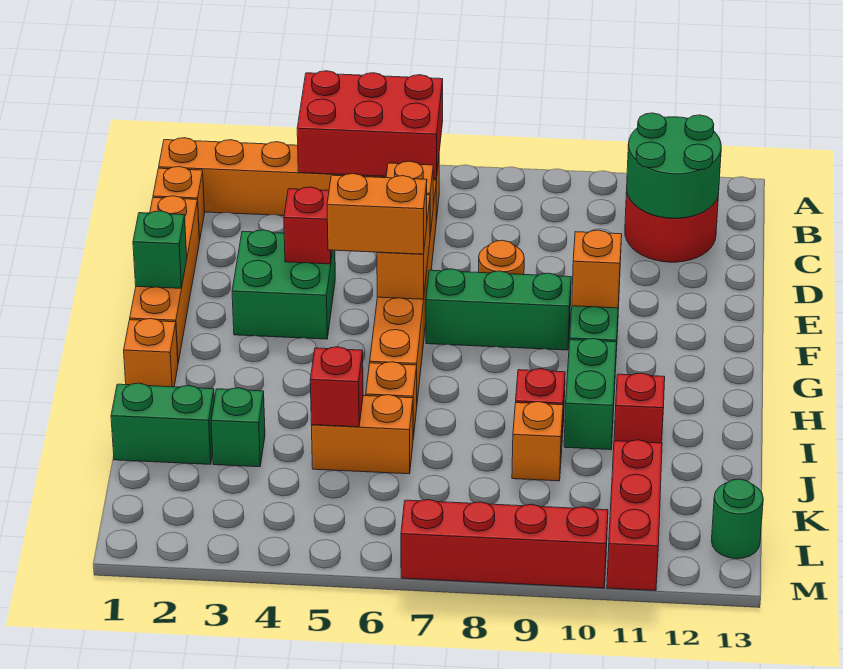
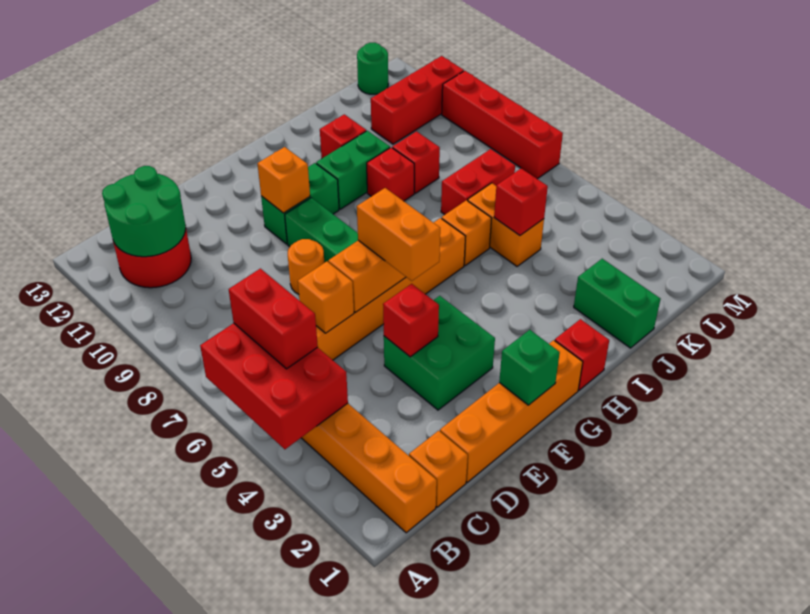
none -> red brick B5:B6 level 3
orange brick H1 level 1 -> red brick H1 level 1
green brick J3 level 1 -> none
none -> red brick J7:K7 level 1
orange brick J9 level 1 -> red brick J9 level 1

